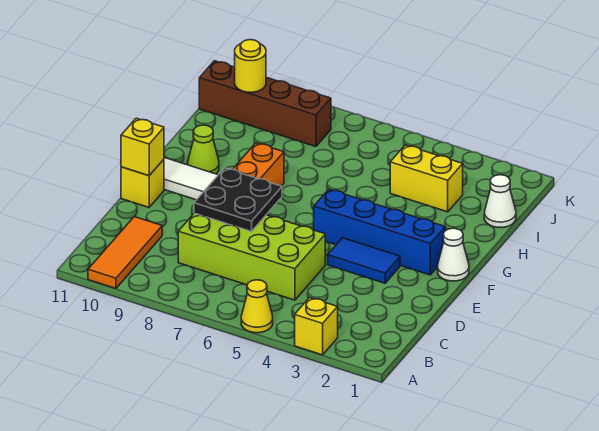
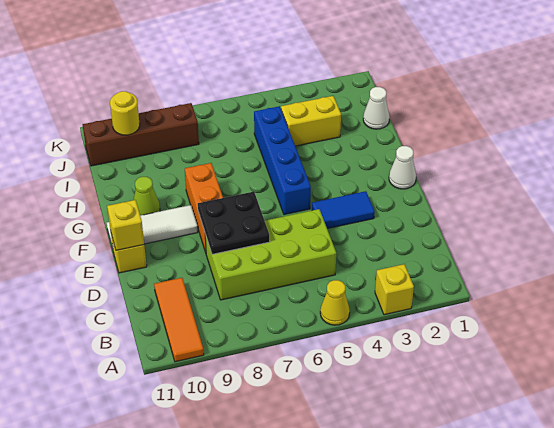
blue brick F2:F5 level 1 -> blue brick F5:I5 level 1

